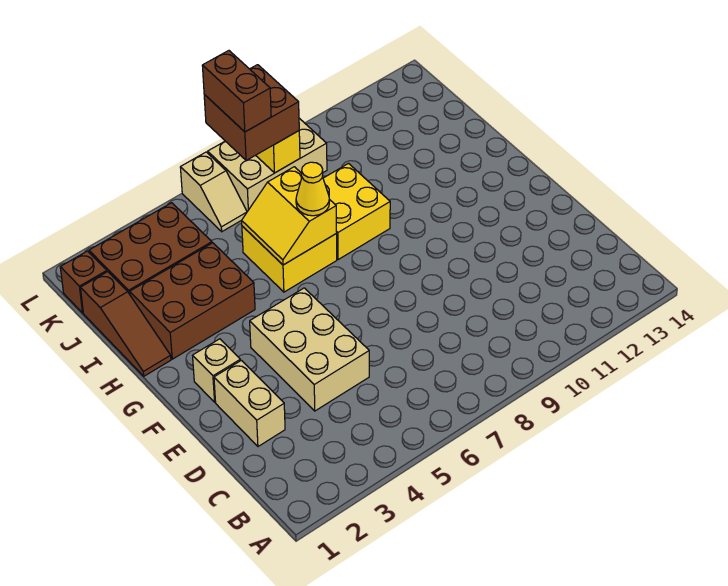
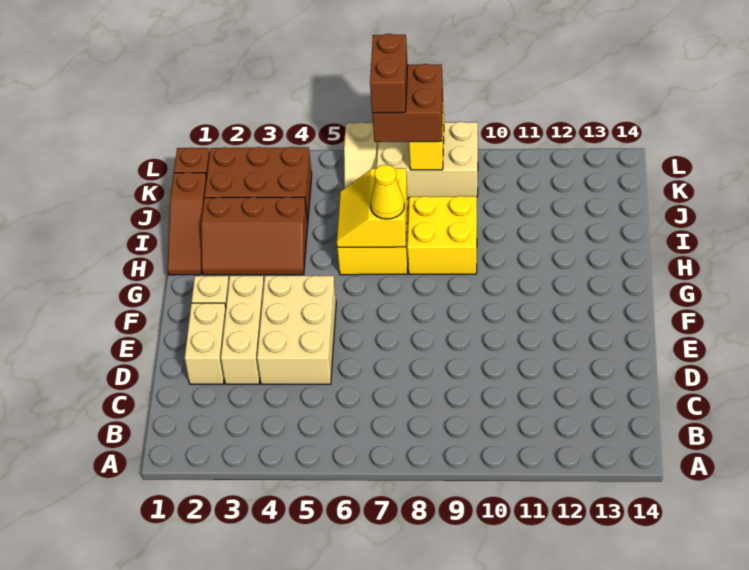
none -> tan brick D3:F3 level 1
brown brick H2:I4 level 1 -> brown slope H2:I4 level 1 top I

